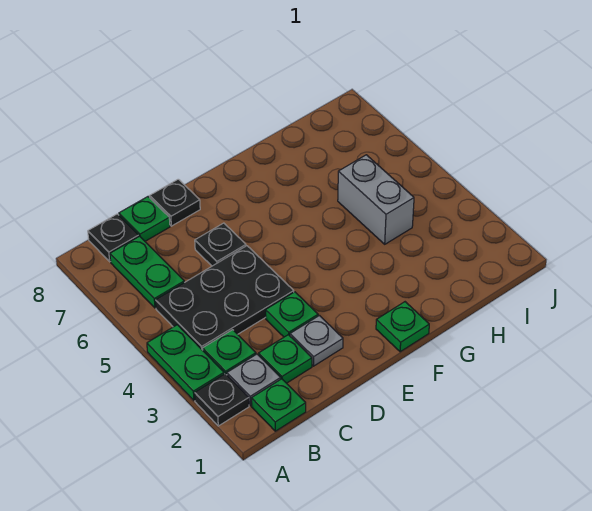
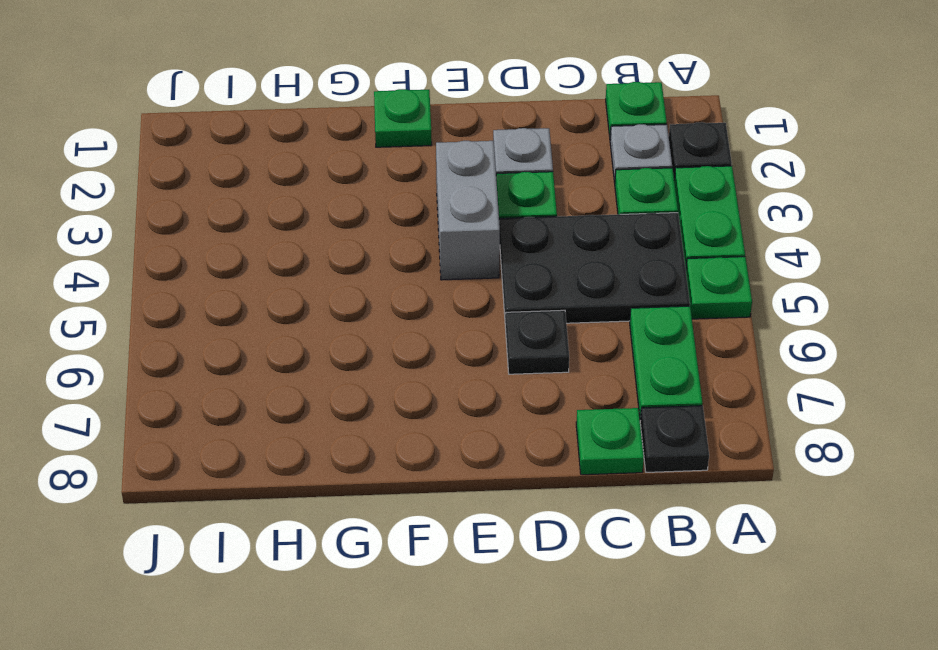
green plate C2 level 1 -> green plate A5 level 1
black plate D8 level 1 -> none
grey brick H4:H5 level 1 -> grey brick E3:E4 level 1

